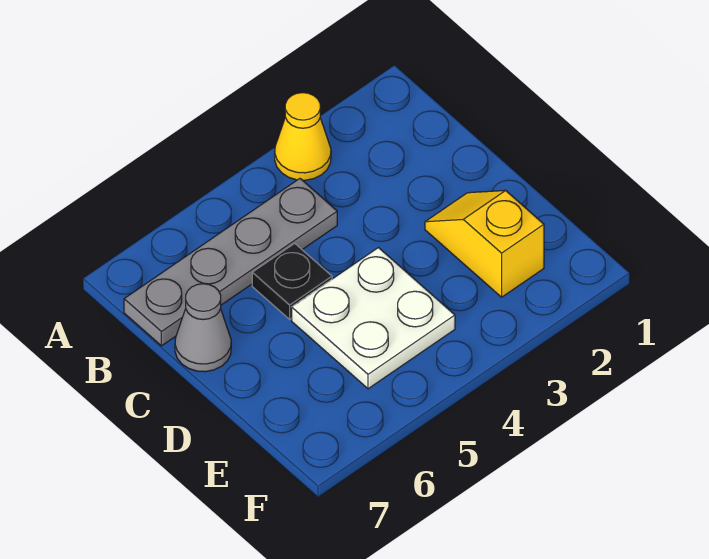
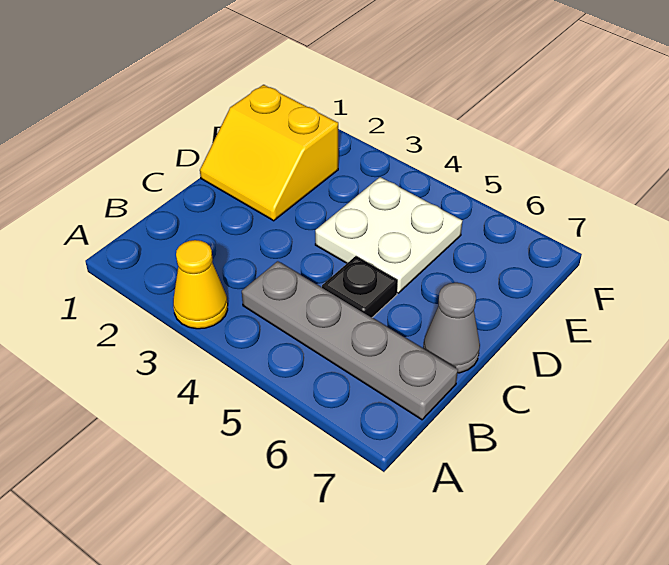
yellow slope D2:E2 level 1 top E -> yellow slope D1:E2 level 1 top E

